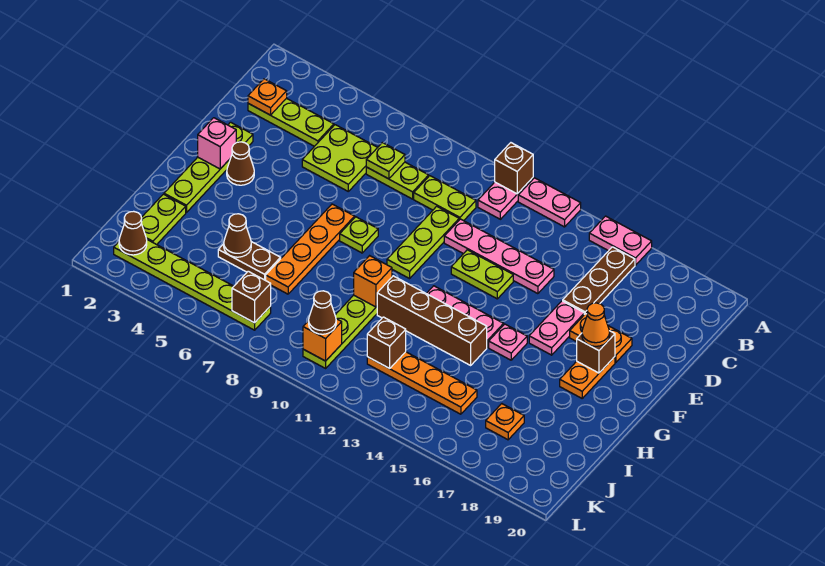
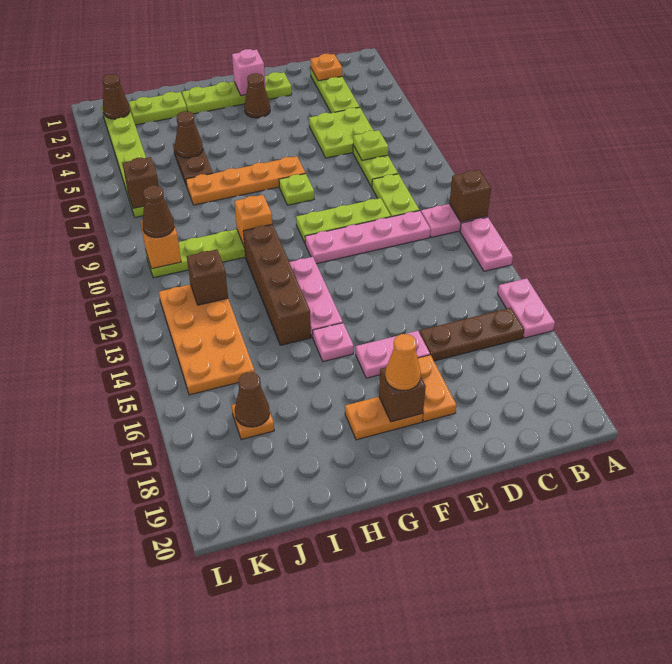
pink plate D11:D14 level 1 -> pink plate C11:F11 level 1
lime plate E12:E13 level 1 -> none
orange plate J12:J15 level 1 -> orange plate J12:K15 level 1
none -> brown cone J17 level 2

